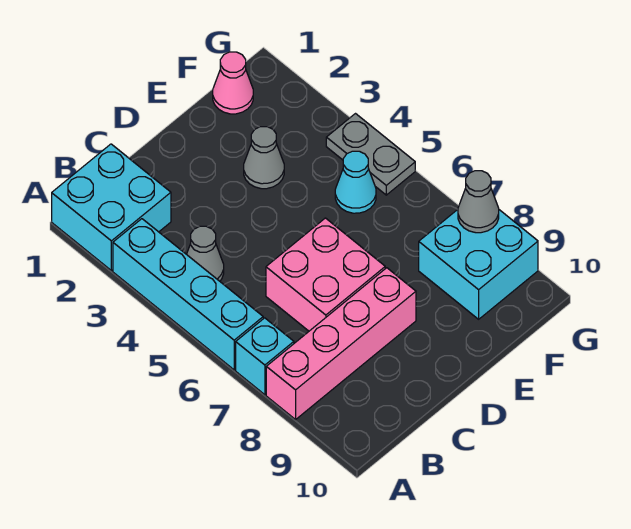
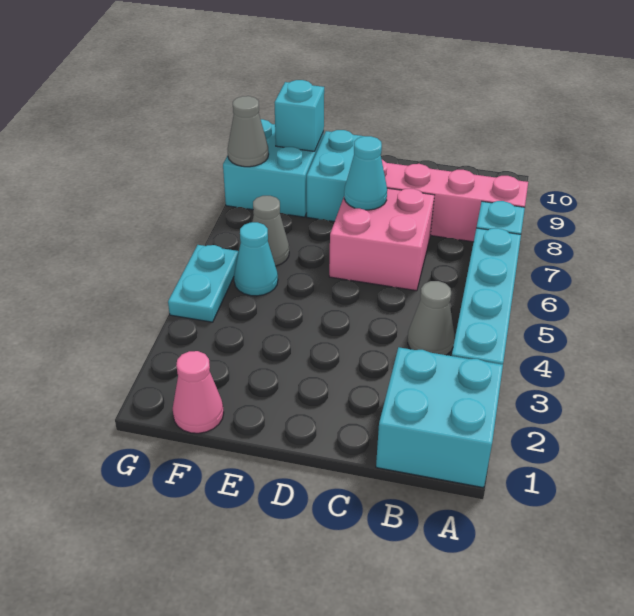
none -> cyan cone D7 level 2
grey cone E3 level 1 -> grey cone F6 level 1
none -> cyan brick E8:E9 level 1
none -> cyan brick F9 level 2
grey plate G4:G5 level 1 -> cyan plate G4:G5 level 1

